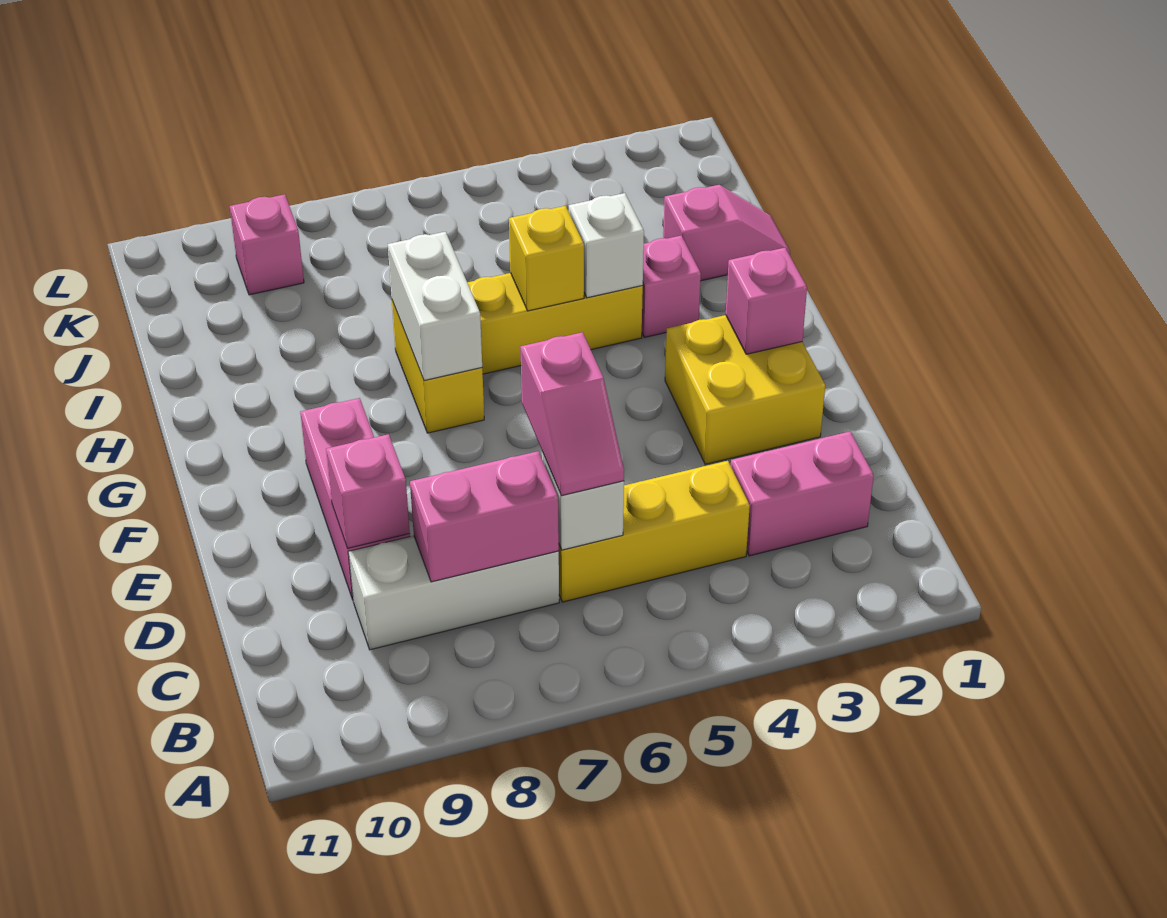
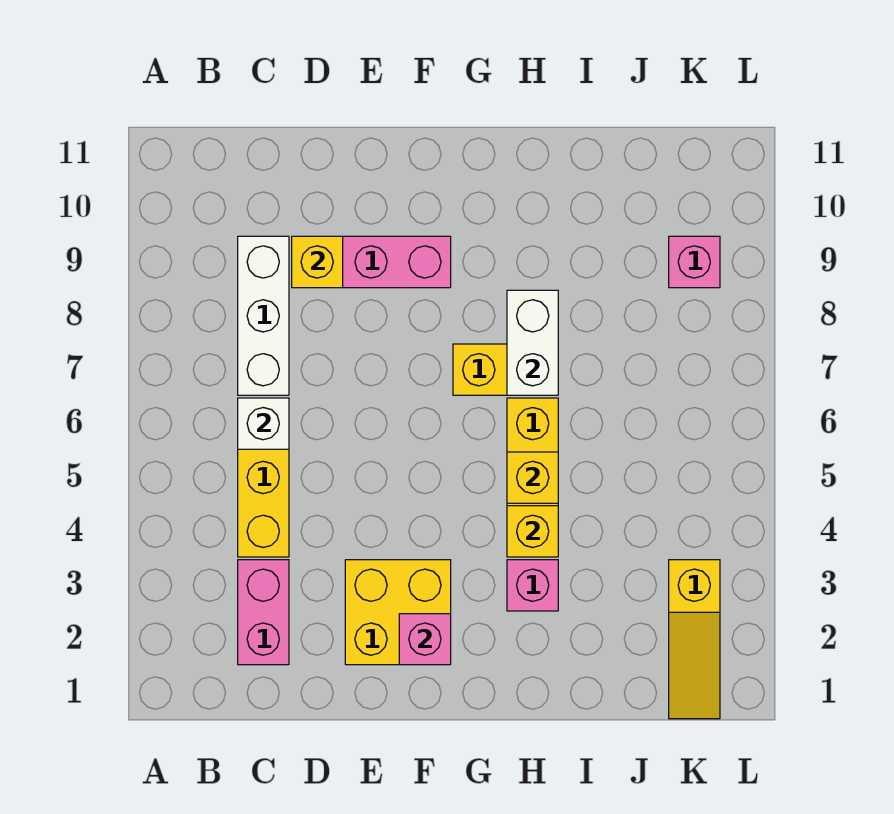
pink slope C6:D6 level 3 top D -> none
pink brick C7:C8 level 2 -> none
pink brick D9 level 2 -> yellow brick D9 level 2
white brick G7:H7 level 2 -> white brick H7:H8 level 2
white brick H4 level 2 -> yellow brick H4 level 2
pink slope I1:I2 level 1 top 2 -> none
none -> yellow slope K1:K3 level 1 top 3

